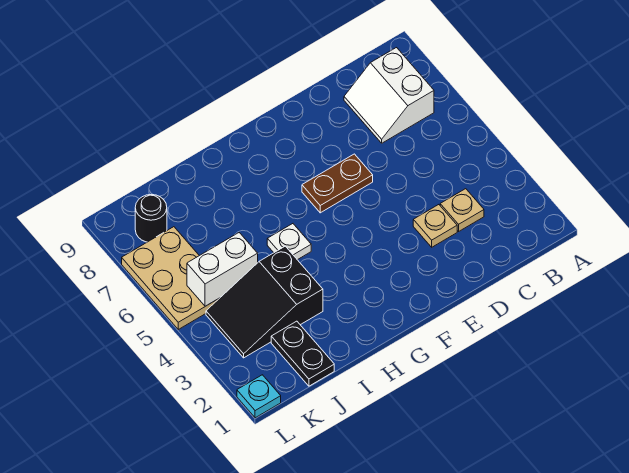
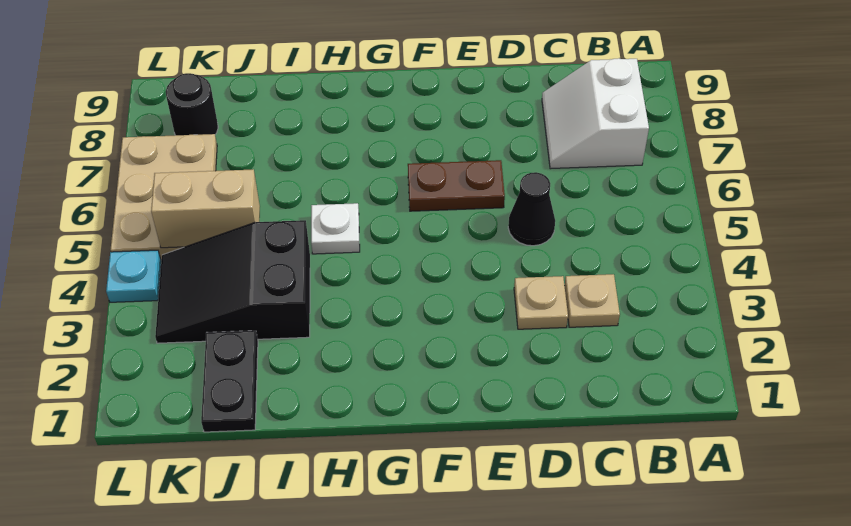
none -> black cone D5 level 1
white brick J5:K5 level 2 -> tan brick J5:K5 level 2
cyan plate L1 level 1 -> cyan plate L4 level 1

